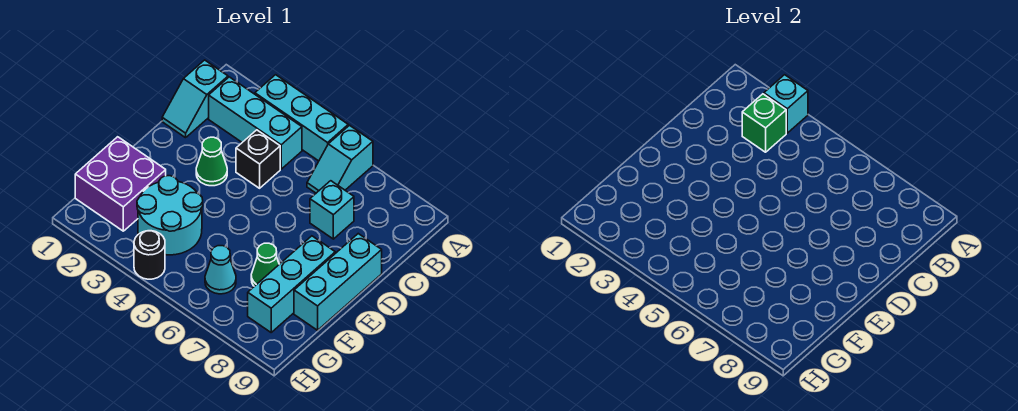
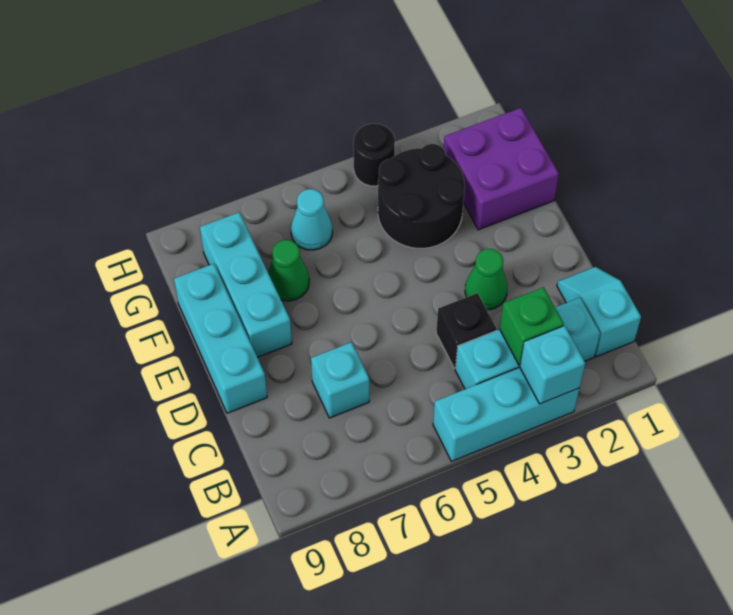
cyan slope A6:B6 level 1 top A -> none
cyan round brick F3:G4 level 1 -> black round brick F3:G4 level 1

